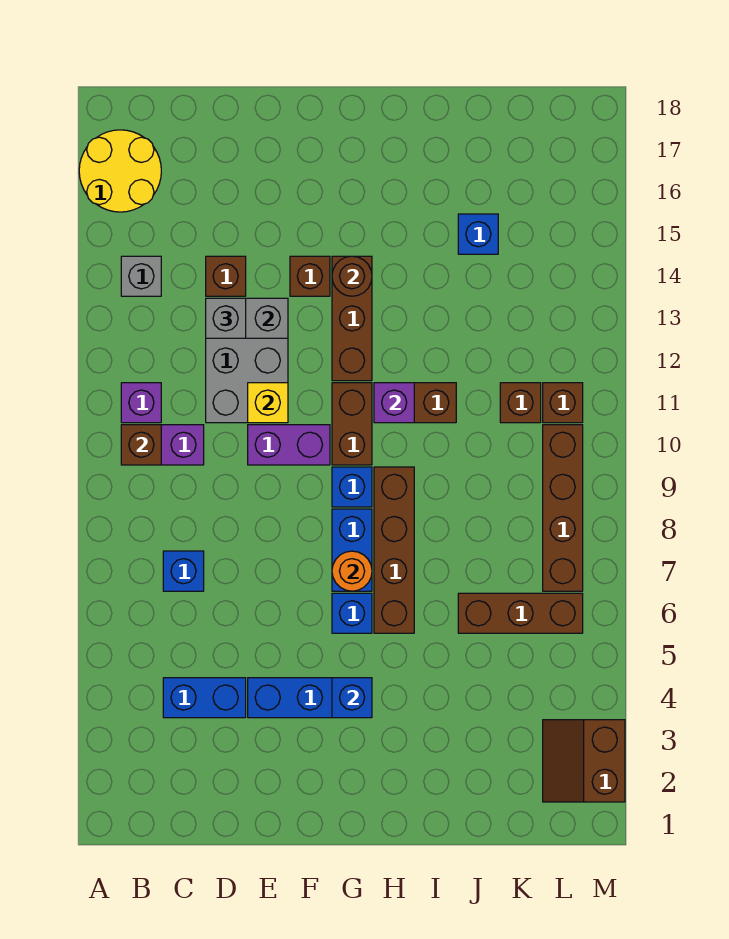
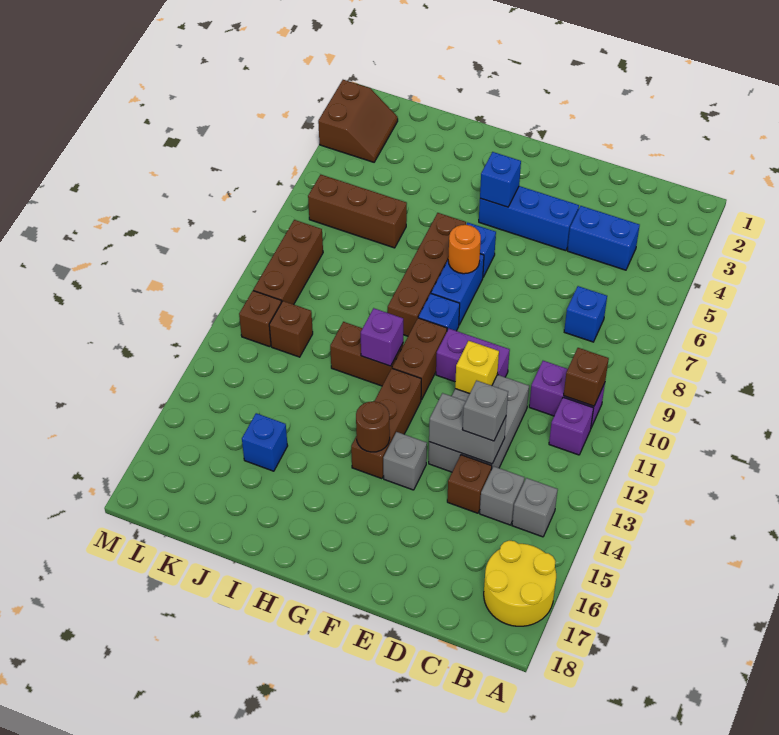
none -> grey brick C14 level 1
brown brick F14 level 1 -> grey brick F14 level 1
brown brick L7:L10 level 1 -> brown brick L8:L10 level 1

